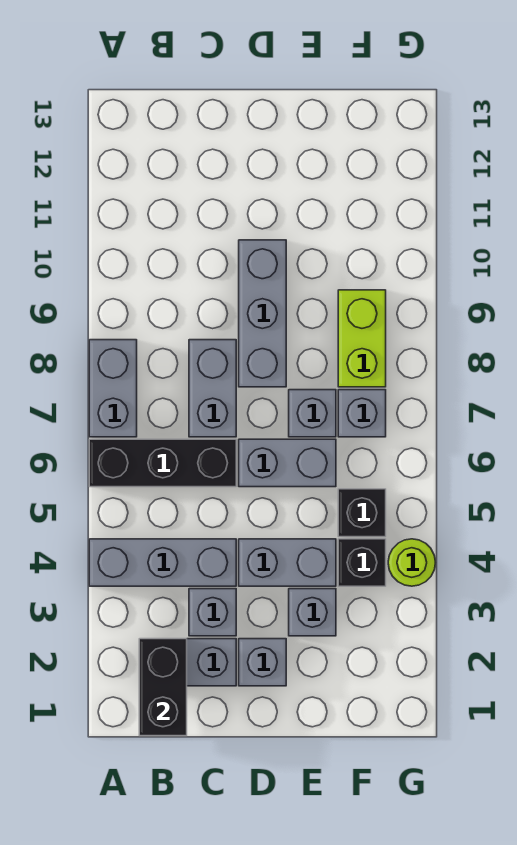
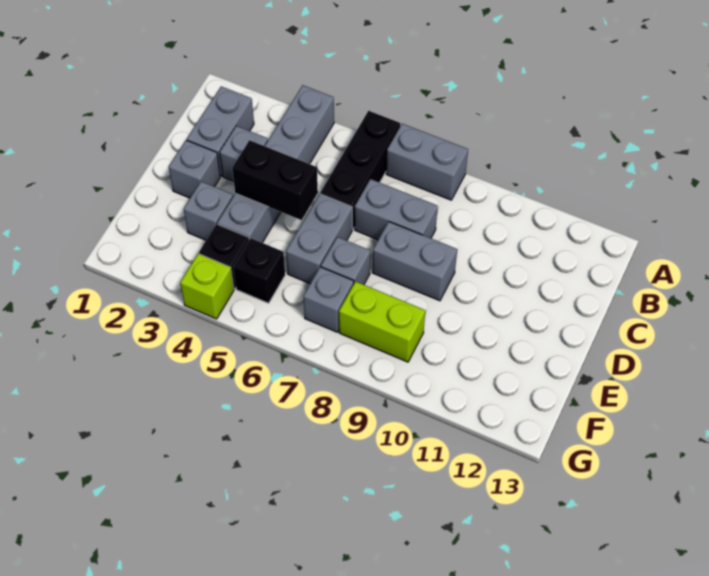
black brick B1:B2 level 2 -> black brick D4:D5 level 2
grey brick D8:D10 level 1 -> grey brick D8:D9 level 1
lime round brick G4 level 1 -> lime brick G4 level 1

